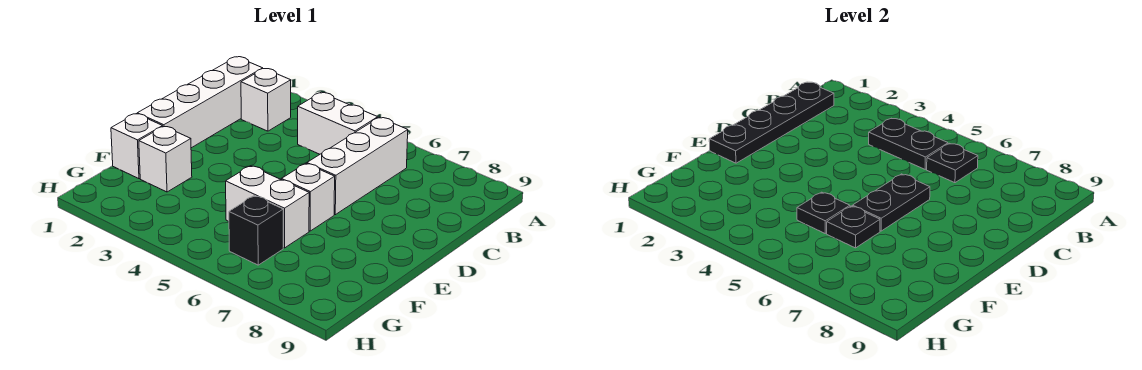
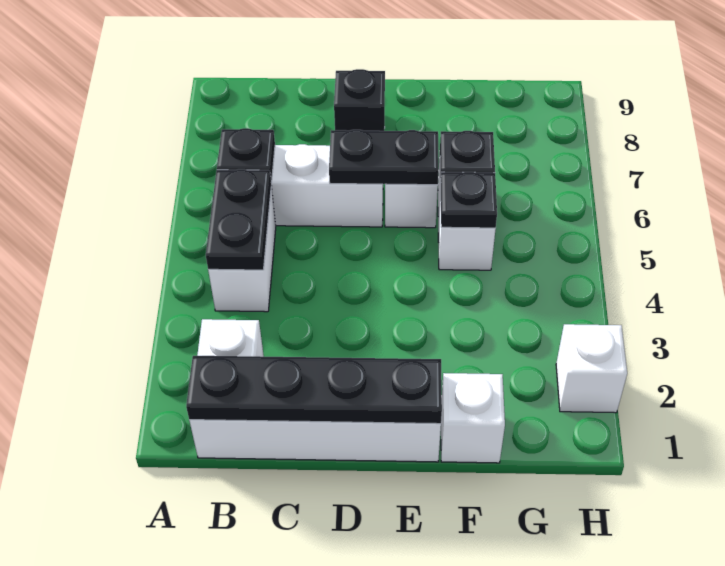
white brick F2 level 1 -> white brick H2 level 1
black brick G6 level 1 -> black brick D8 level 1

